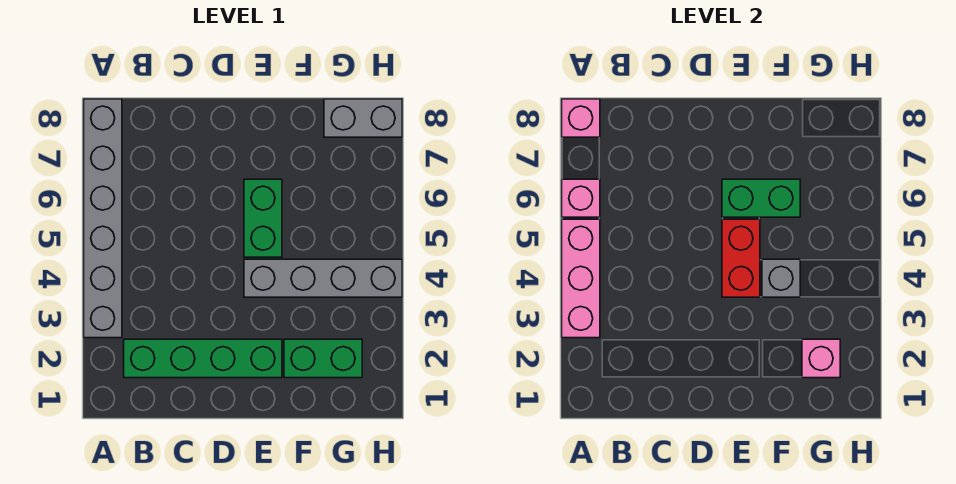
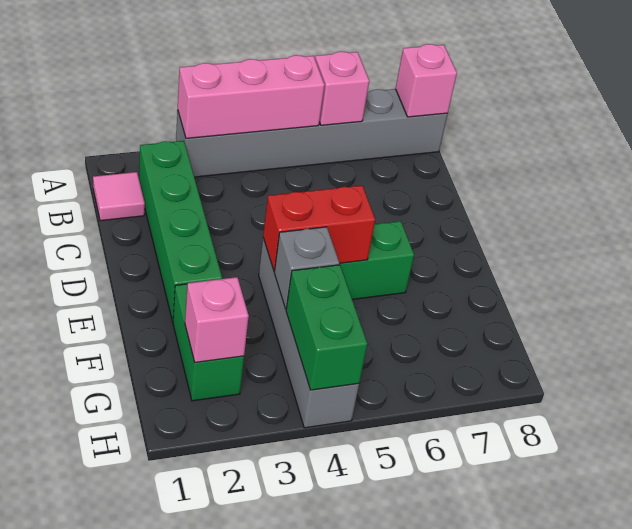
none -> pink tile B1 level 1
green brick E6:F6 level 2 -> green brick G4:H4 level 2
grey brick G8:H8 level 1 -> none

